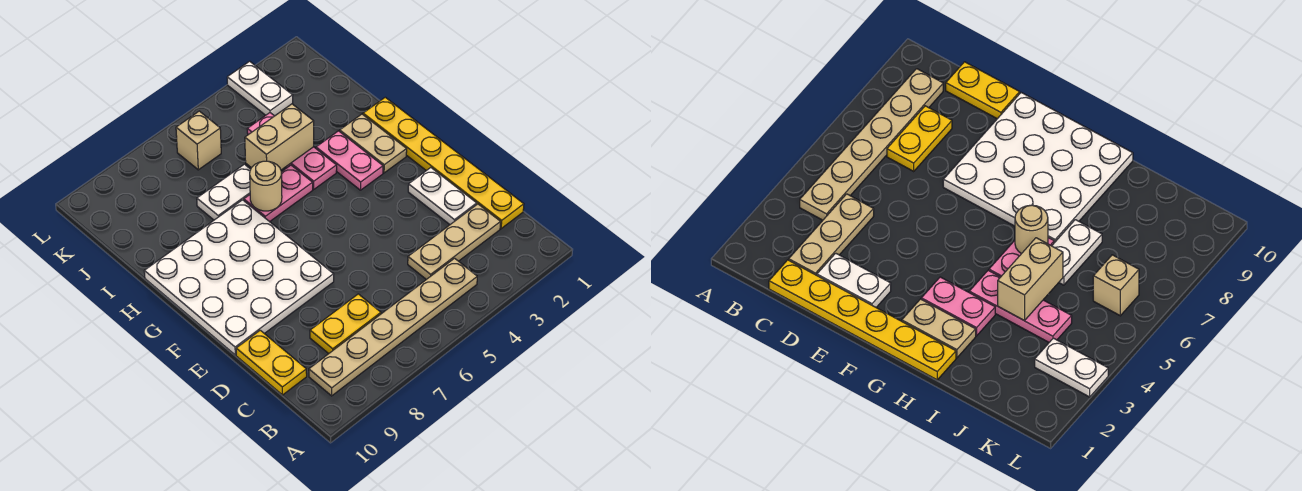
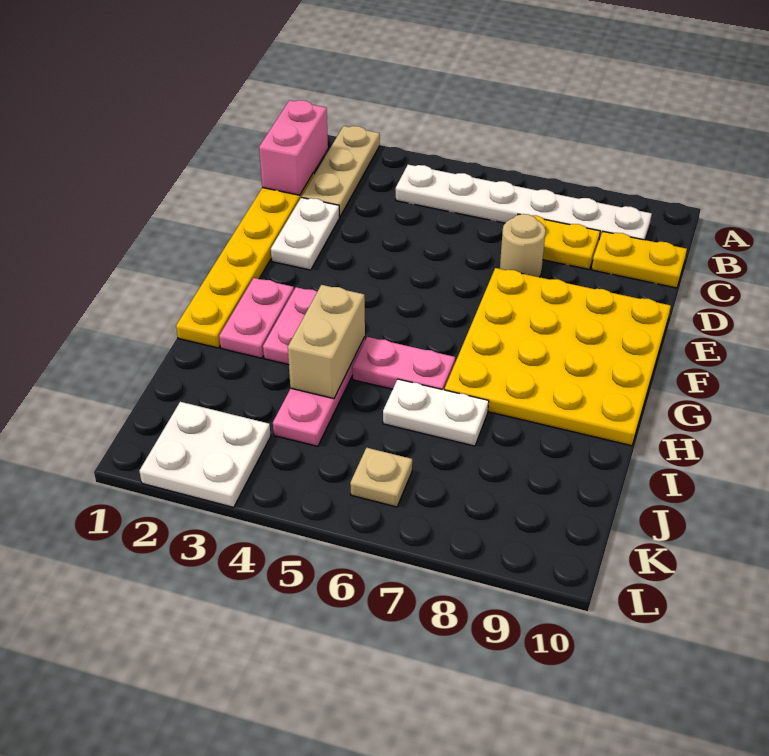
none -> pink brick B1:C1 level 2
tan plate B4:B9 level 1 -> white plate B4:B9 level 1
tan plate C2:C4 level 1 -> tan plate A2:C2 level 1
yellow plate C10:D10 level 1 -> yellow plate C9:C10 level 1
white plate E7:H10 level 1 -> yellow plate E7:H10 level 1
tan plate G2:H2 level 1 -> pink plate G2:H2 level 1
tan round brick H6 level 2 -> tan round brick D7 level 1
tan brick I4:I5 level 2 -> tan brick H4:I4 level 2
white plate K3:L3 level 1 -> white plate K2:L3 level 1
tan brick K6 level 1 -> tan plate K6 level 1

